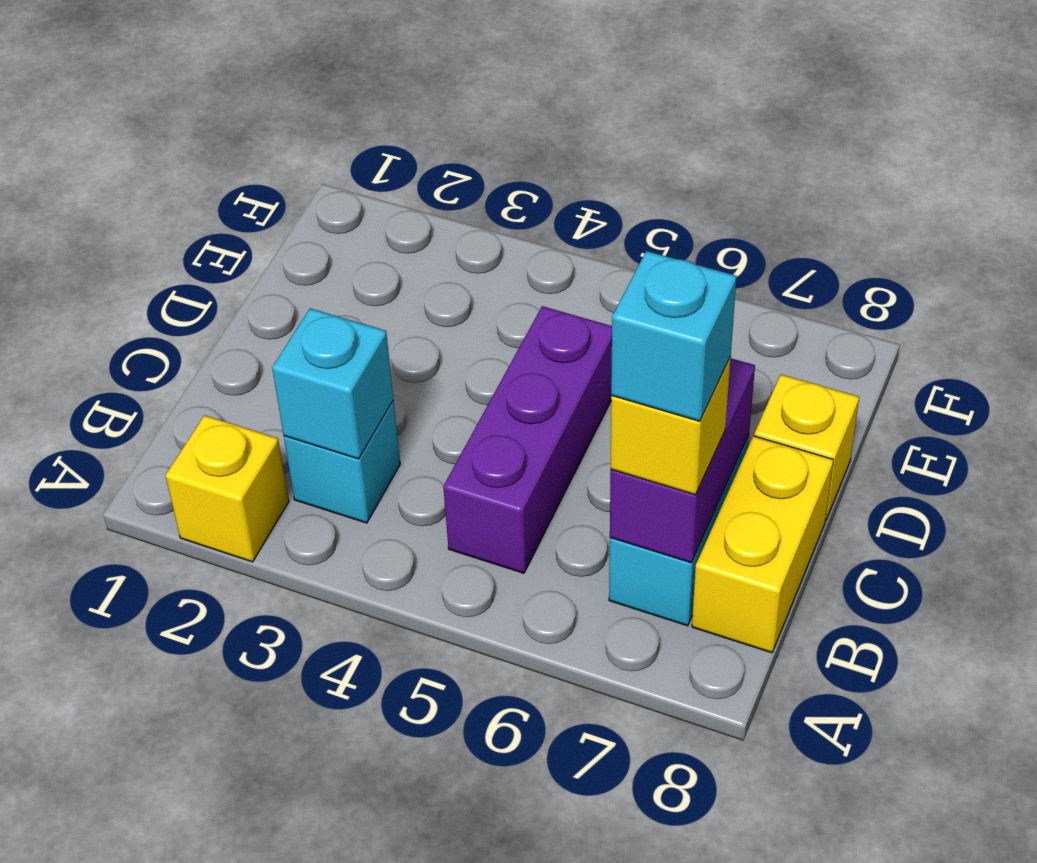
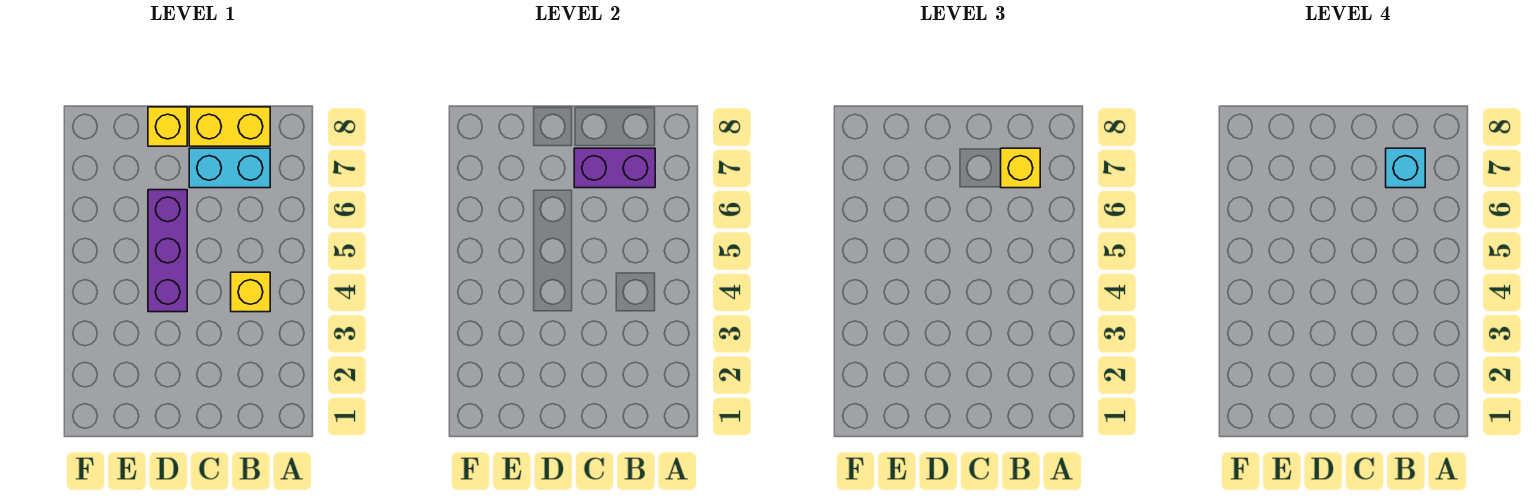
yellow brick A2 level 1 -> yellow brick B4 level 1
cyan brick B3 level 1 -> none
cyan brick B3 level 2 -> none
purple brick B5:D5 level 1 -> purple brick D4:D6 level 1

